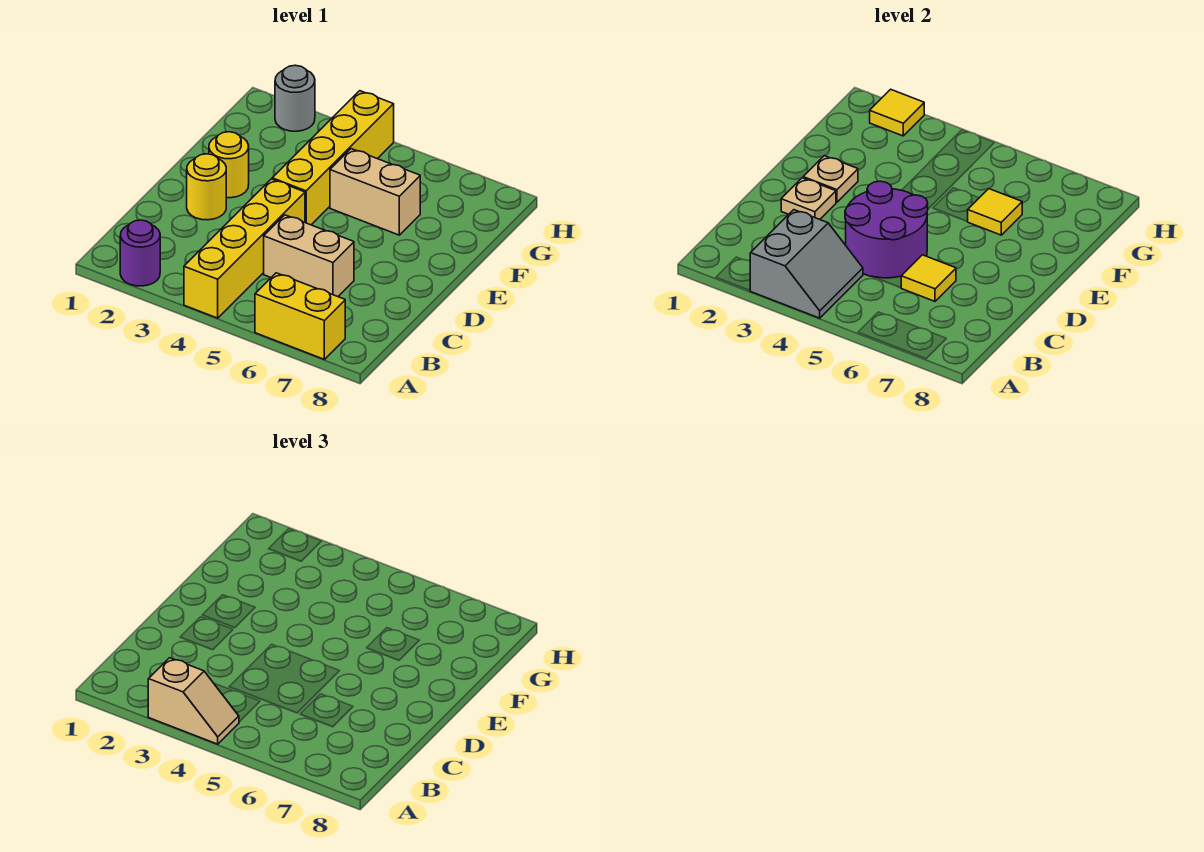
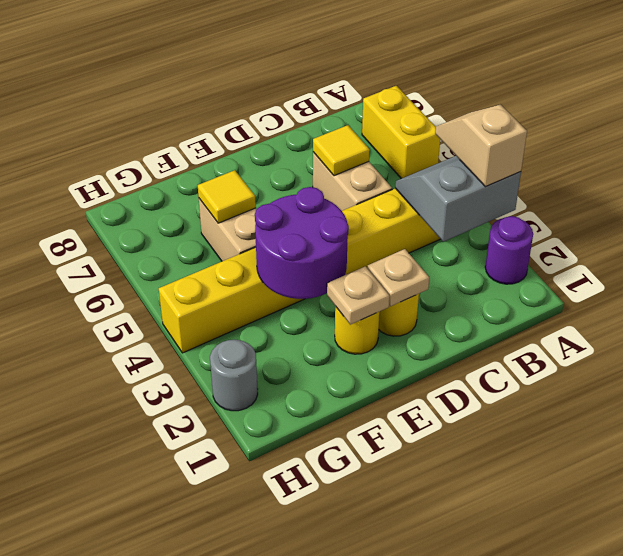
purple round brick C4:D5 level 2 -> purple round brick E3:F4 level 2
yellow tile H2 level 2 -> none

